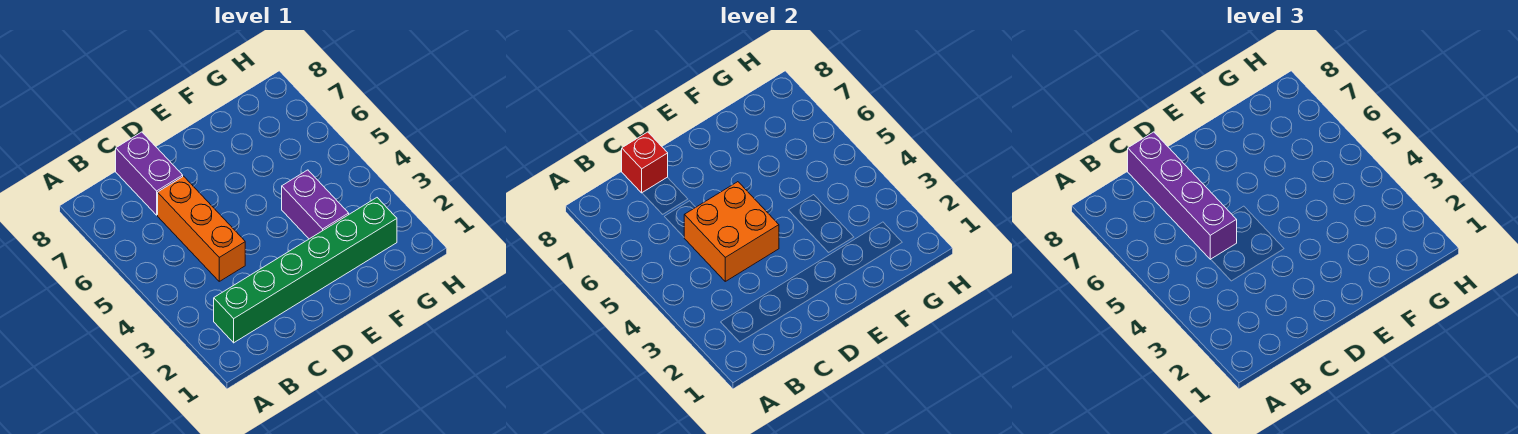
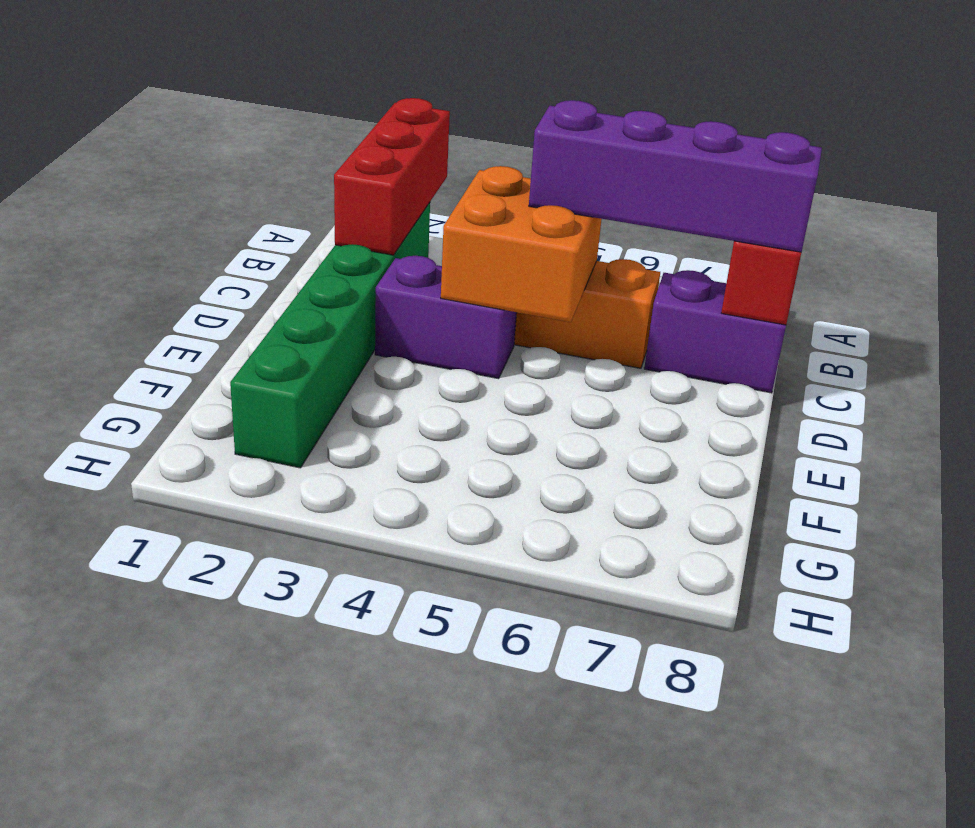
none -> red brick A2:C2 level 2
purple brick F3:F4 level 1 -> purple brick D3:D4 level 1

